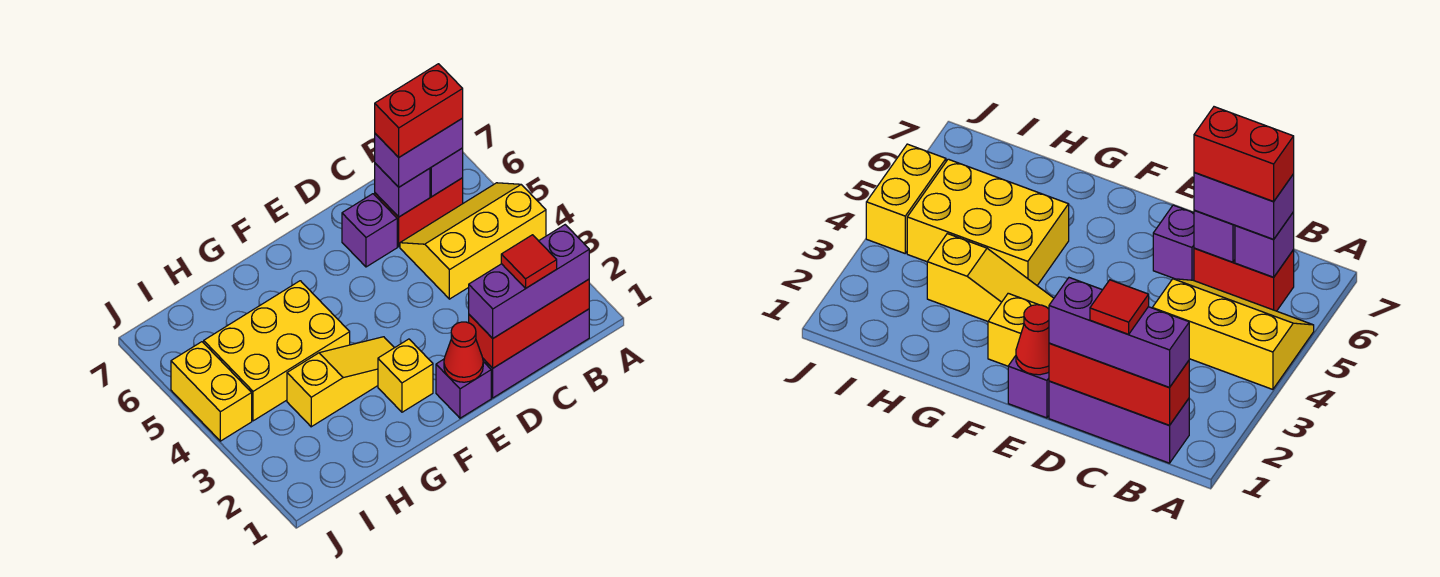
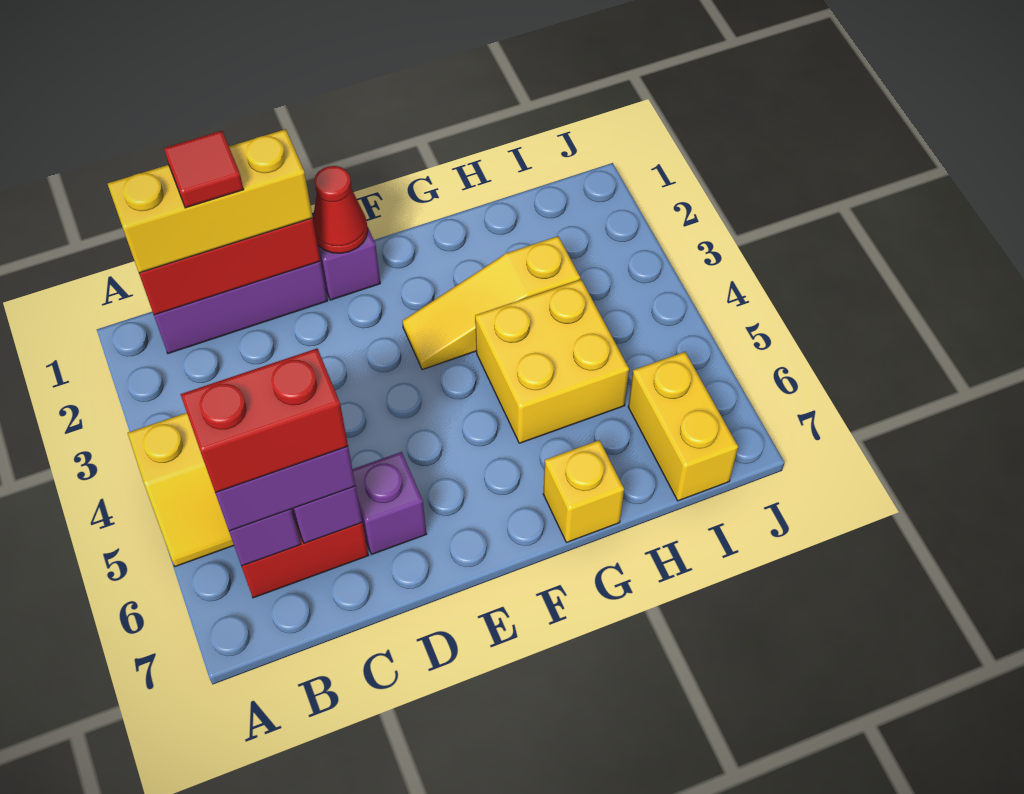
purple brick B1:D1 level 3 -> yellow brick B1:D1 level 3
yellow brick F2 level 1 -> yellow brick G7 level 1
yellow brick G4:I5 level 1 -> yellow brick G4:H5 level 1
yellow brick J4:J5 level 1 -> yellow brick I6:I7 level 1

